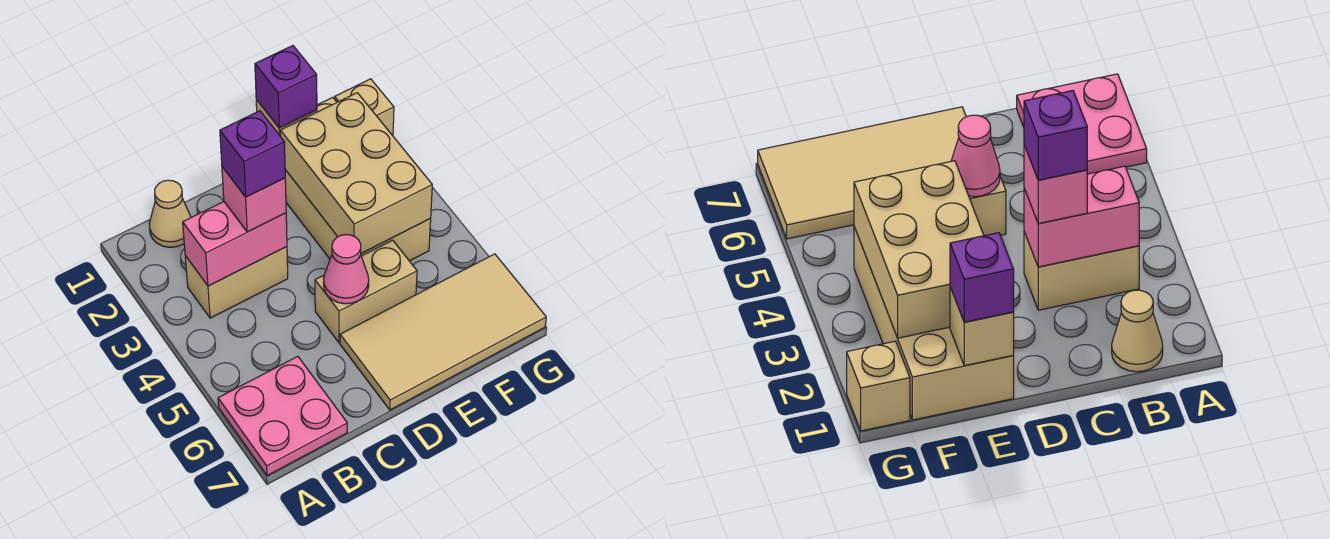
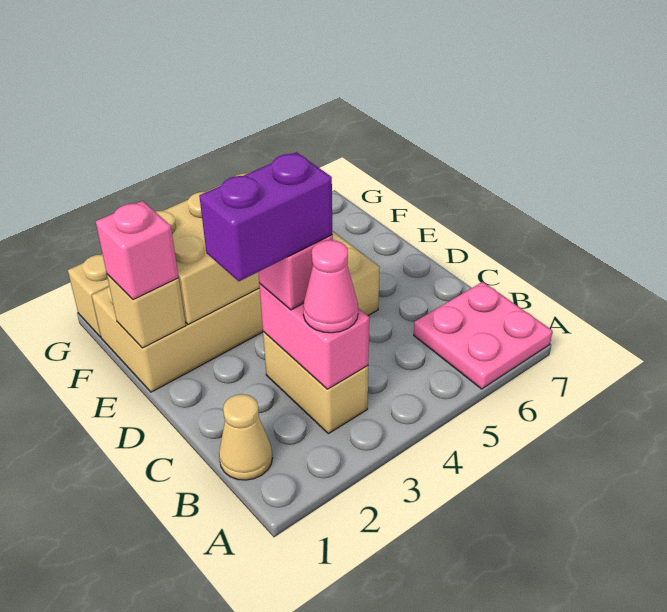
purple brick C3 level 4 -> purple brick C2:C3 level 4
pink cone D5 level 2 -> pink cone B3 level 3
tan tile D6:G7 level 1 -> none
purple brick E1 level 3 -> pink brick E1 level 3

